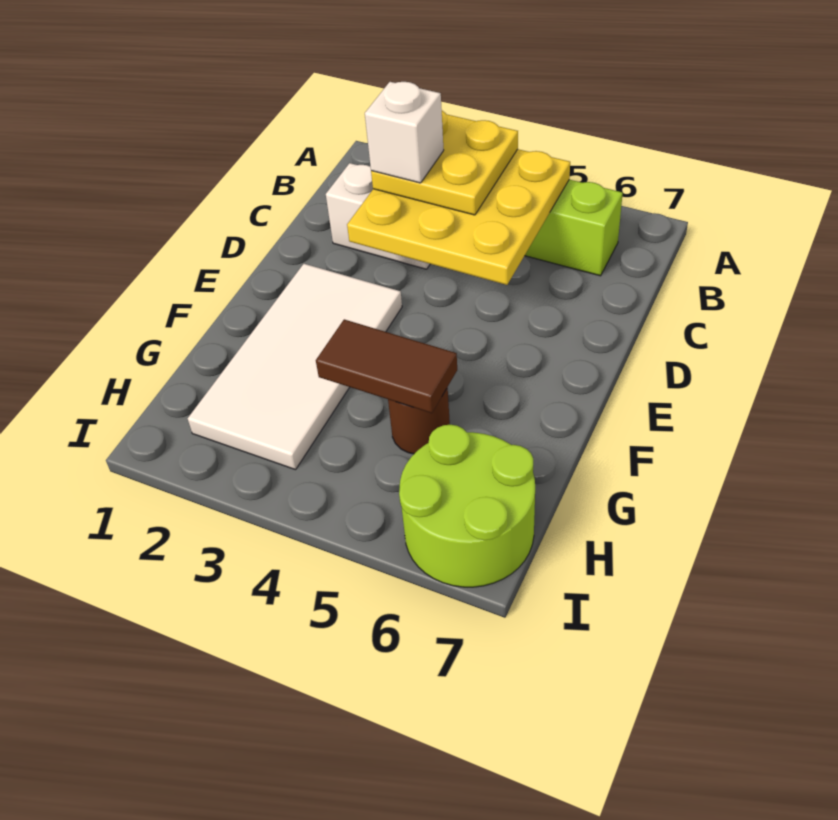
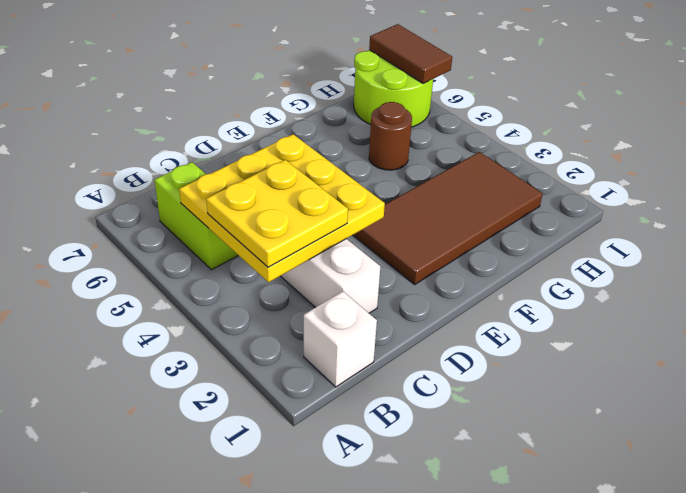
white brick C3 level 4 -> white brick B1 level 1
white tile E2:H3 level 1 -> brown tile E2:H3 level 1
brown tile G4:G5 level 2 -> brown tile I6:I7 level 2

